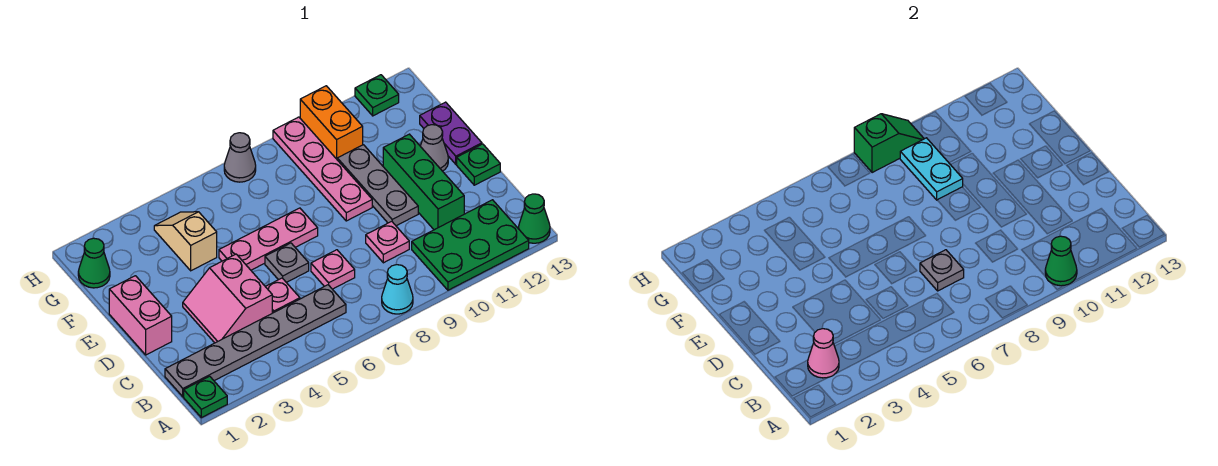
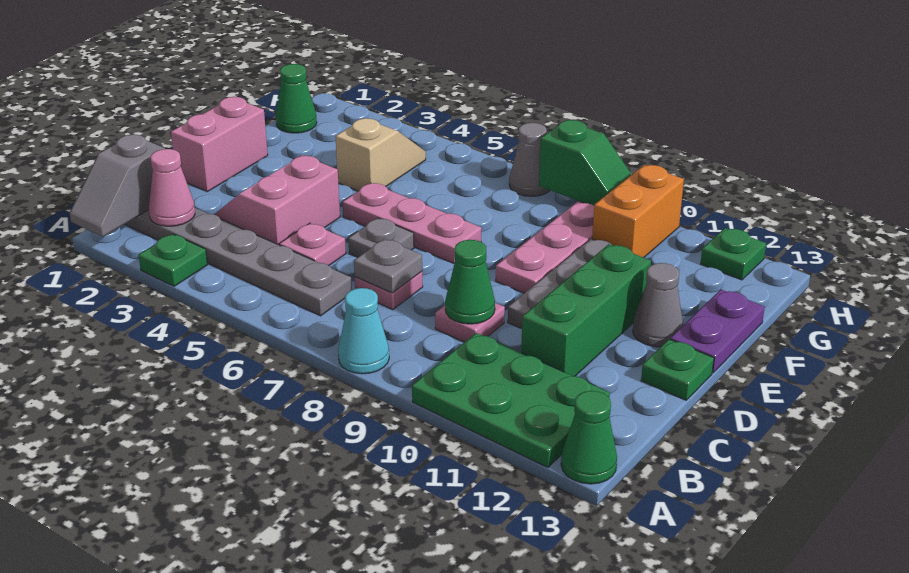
green plate A1 level 1 -> green plate A3 level 1
none -> grey slope A1:B1 level 2 top B
green cone A10 level 2 -> green cone C9 level 2
cyan plate F9:G9 level 2 -> none

